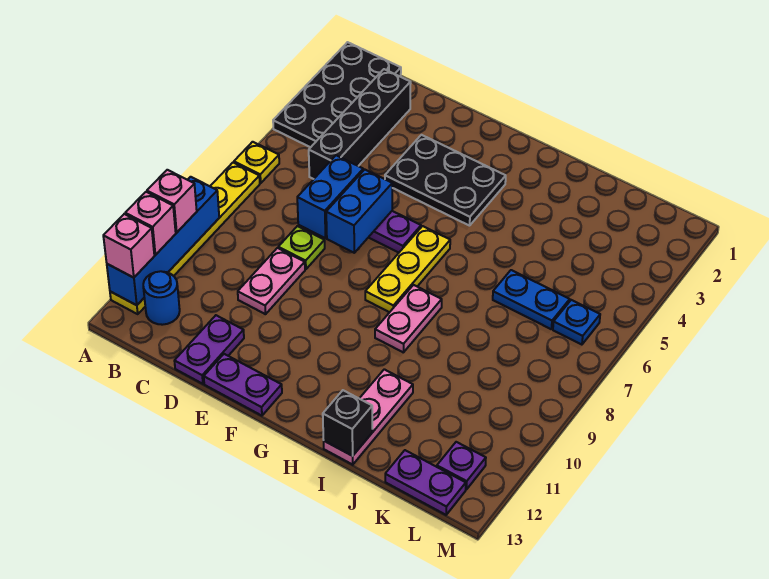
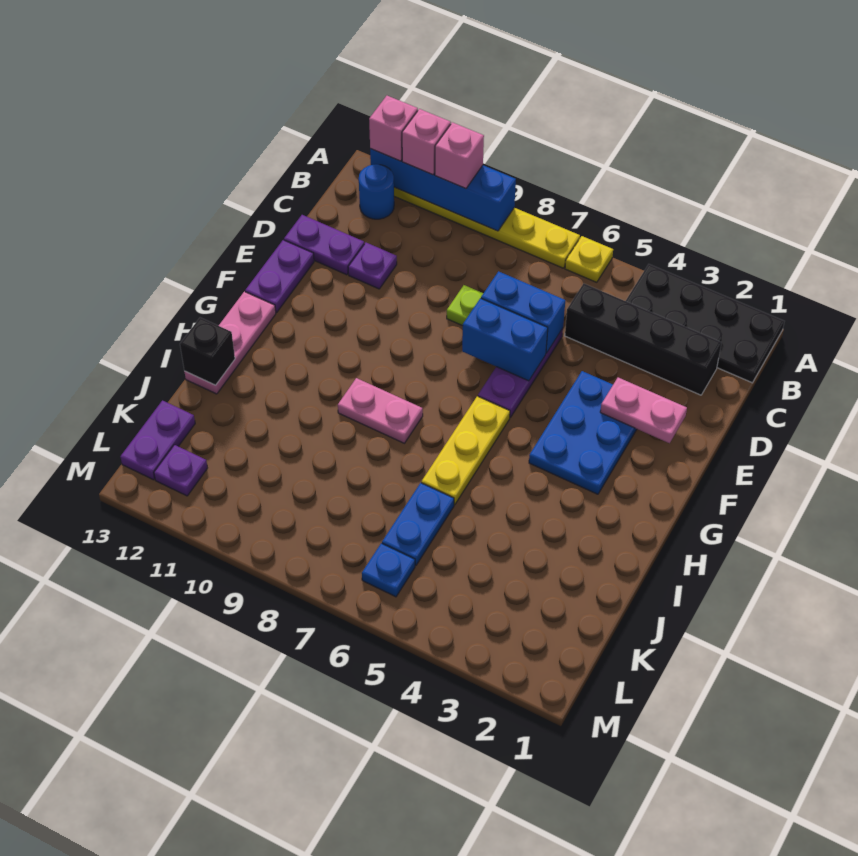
pink plate D9:D10 level 1 -> pink plate E2:E3 level 2
none -> purple plate D11 level 1
black plate E3:G4 level 1 -> blue plate E3:G4 level 1
yellow plate G6:G8 level 1 -> yellow plate G6:I6 level 1
pink plate I11:I13 level 1 -> pink plate G13:I13 level 1

